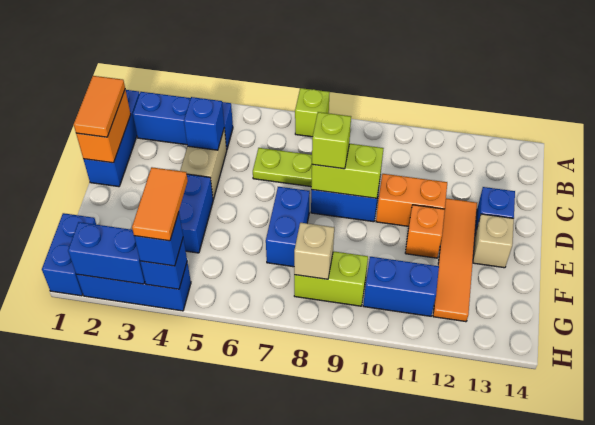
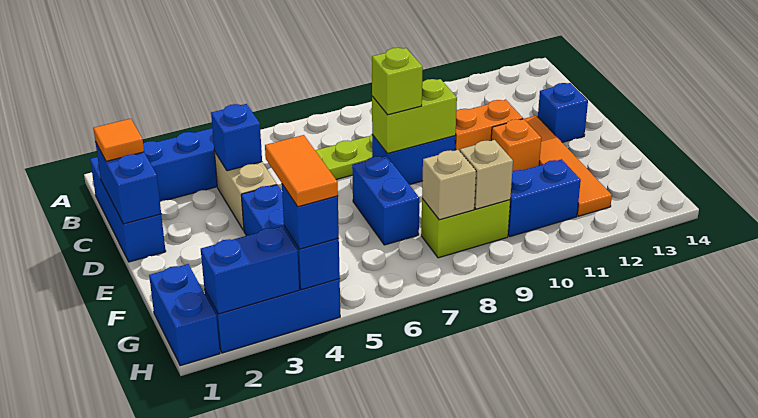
lime brick A7 level 1 -> none
orange brick C1:D1 level 2 -> blue brick C1:D1 level 2
orange tile C1:D1 level 3 -> orange tile C1 level 3
tan brick E13 level 1 -> tan brick G9 level 2

